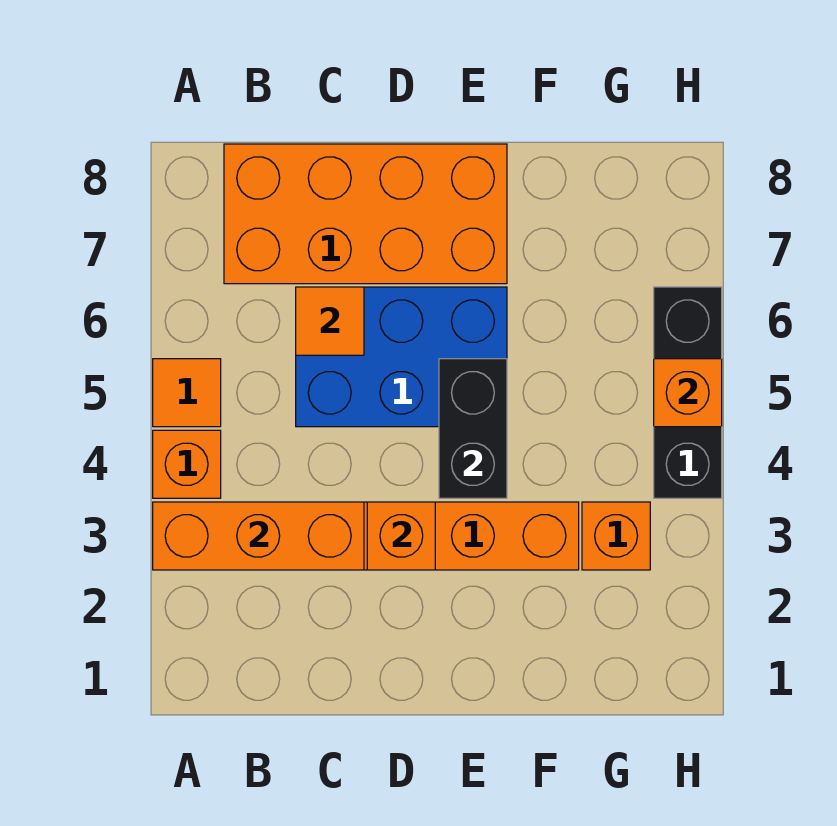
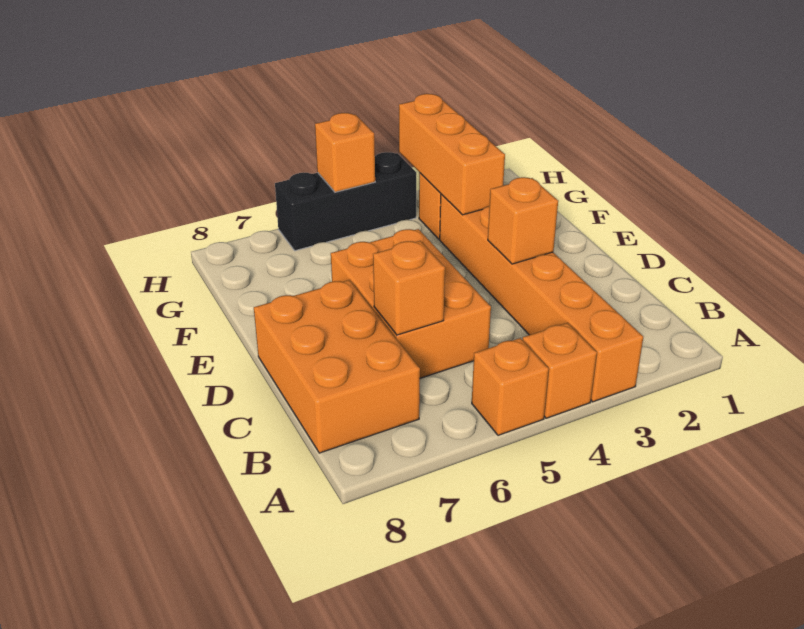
orange brick A3:C3 level 2 -> orange brick F3:H3 level 2
orange tile A5 level 1 -> orange brick A5 level 1
orange brick B7:E8 level 1 -> orange brick B7:D8 level 1
blue brick C5:E6 level 1 -> orange brick C5:E6 level 1
orange tile C6 level 2 -> orange brick C6 level 2
black brick E4:E5 level 2 -> none

